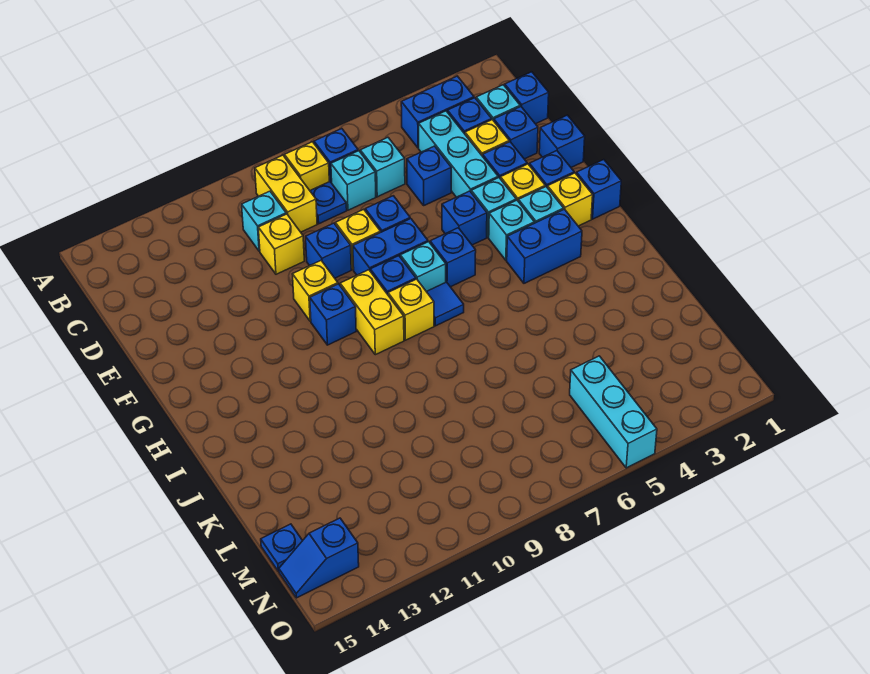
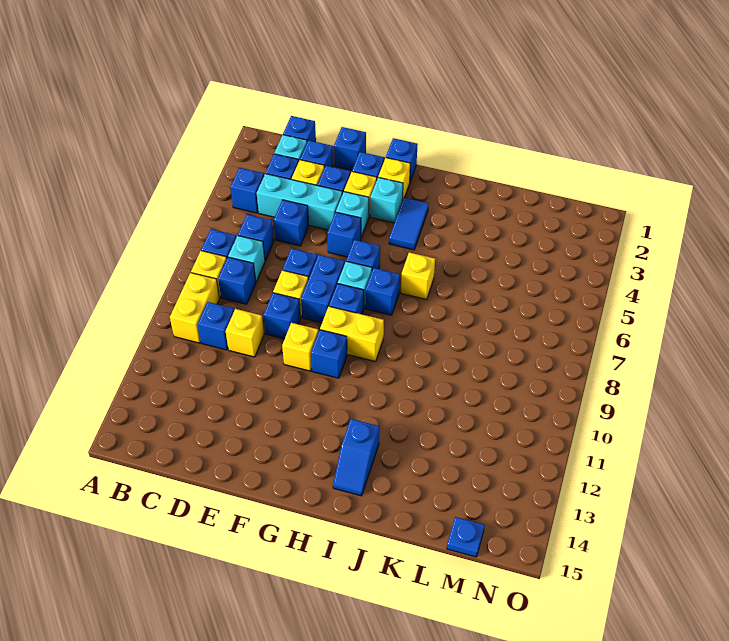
blue brick B3:B4 level 1 -> blue brick B4 level 1
yellow brick B9:C9 level 1 -> yellow brick B9:B10 level 1
cyan brick C6 level 1 -> blue brick C6 level 1
blue plate C8 level 1 -> blue brick C8 level 1
cyan brick C10 level 1 -> blue brick C10 level 1
cyan brick G4 level 1 -> none
blue brick H3:H4 level 1 -> blue tile H3:H4 level 1
blue tile H7 level 1 -> blue brick H7 level 1
yellow brick H8 level 1 -> yellow brick I6 level 1
cyan brick M5:O5 level 1 -> none
blue slope N14:N15 level 1 top 14 -> blue slope I13:I14 level 1 top 13

